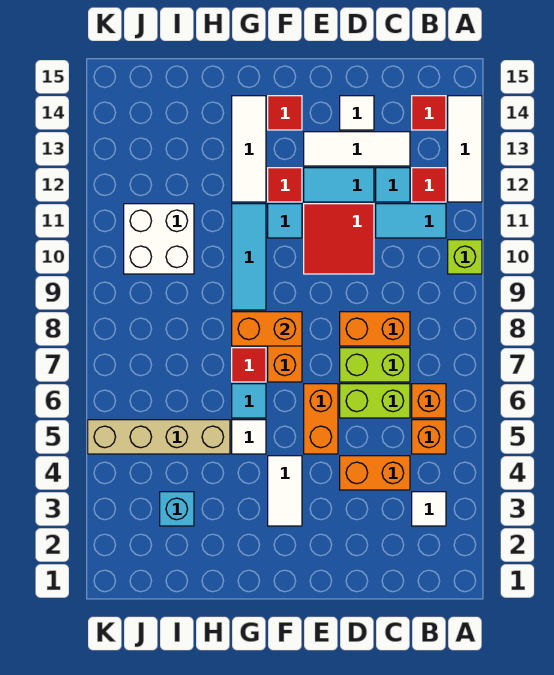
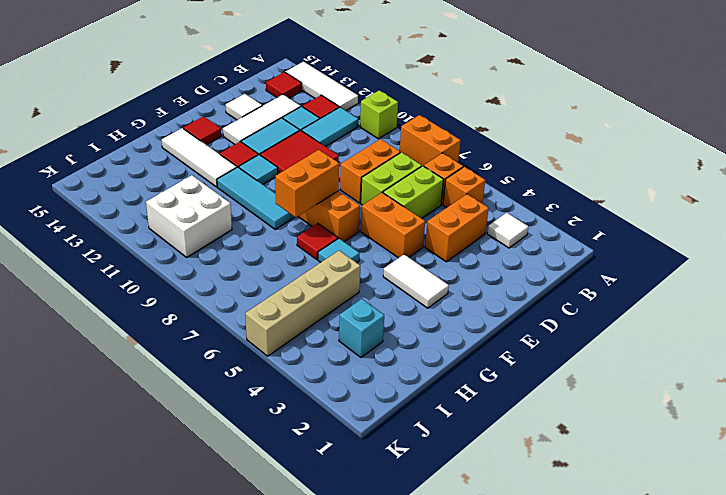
none -> orange brick A7:A8 level 1
white tile G5 level 1 -> none

